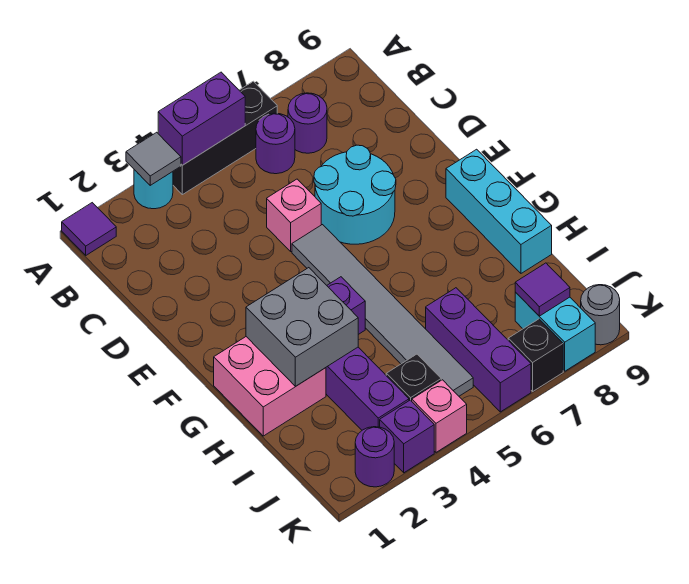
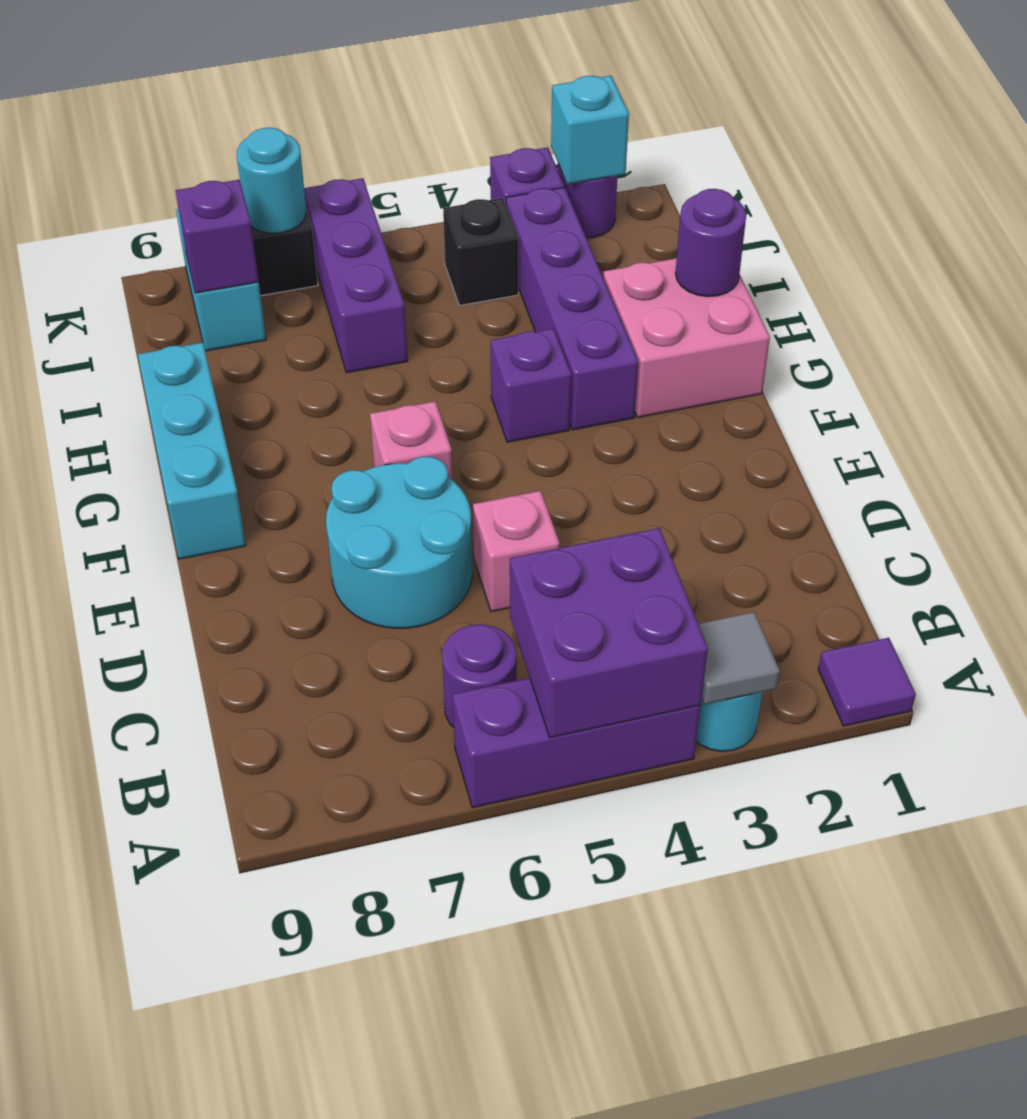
black brick A4:A6 level 1 -> purple brick A4:A6 level 1
purple brick A4:A5 level 2 -> purple brick A4:B5 level 2
purple round brick B7 level 1 -> purple round brick H1 level 2
grey tile E5:J5 level 1 -> none
grey brick G2:H3 level 2 -> none
purple tile J8 level 2 -> purple brick J8 level 2
none -> cyan brick K2 level 2
pink brick K4 level 1 -> pink brick F6 level 1
none -> cyan round brick K7 level 2
grey round brick K9 level 1 -> none

